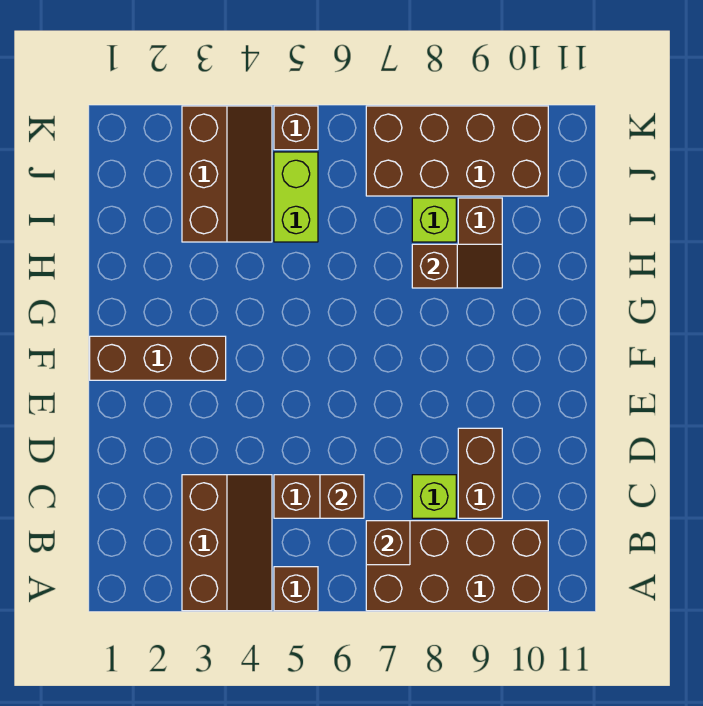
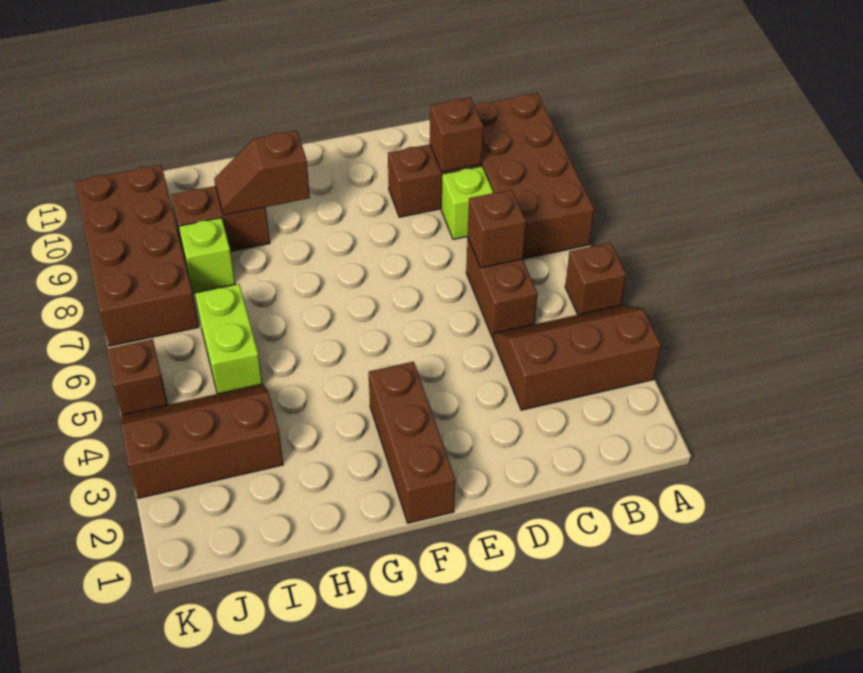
brown brick B7 level 2 -> brown brick C9 level 2
brown slope H8:H9 level 2 top 8 -> brown slope G9:H9 level 2 top G
lime brick I5:J5 level 1 -> lime brick I5:I6 level 1

